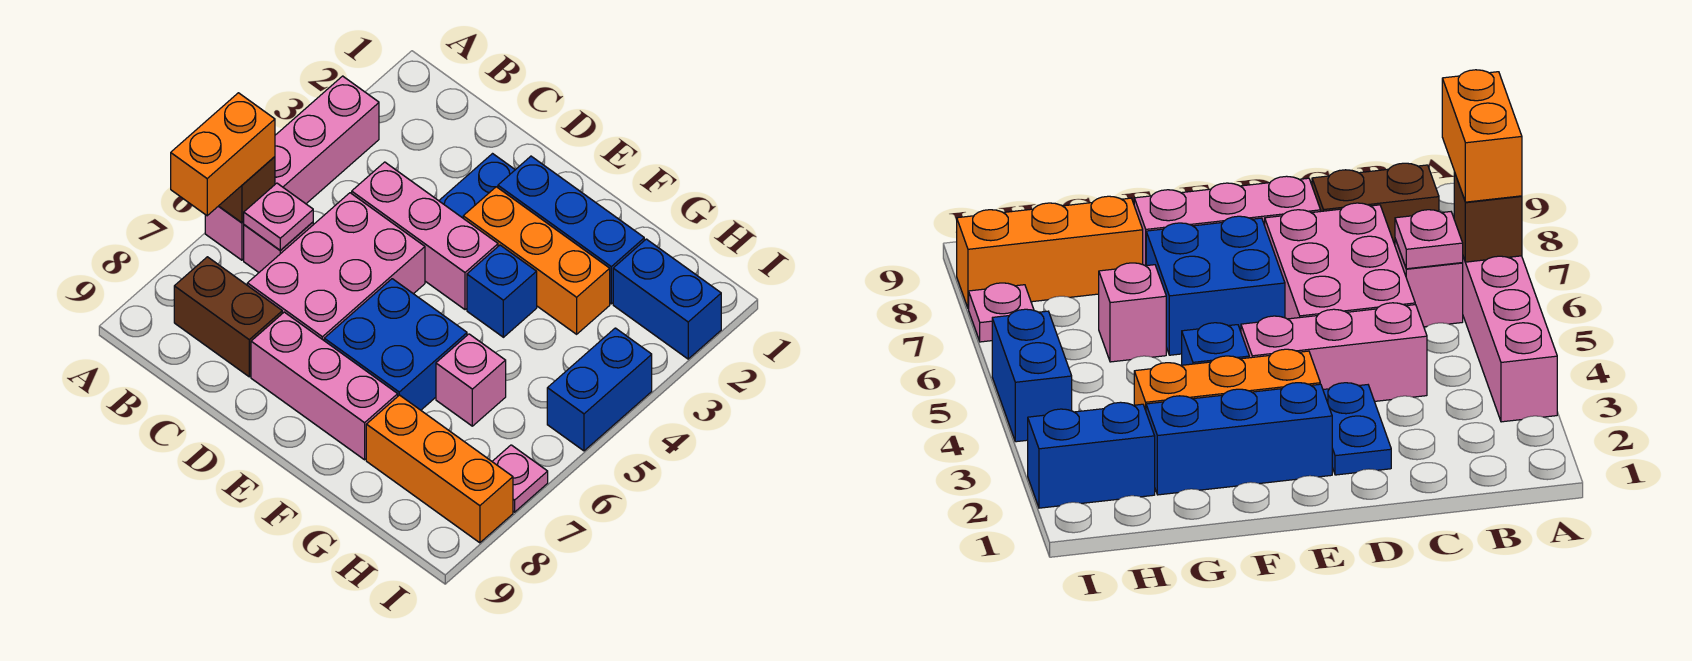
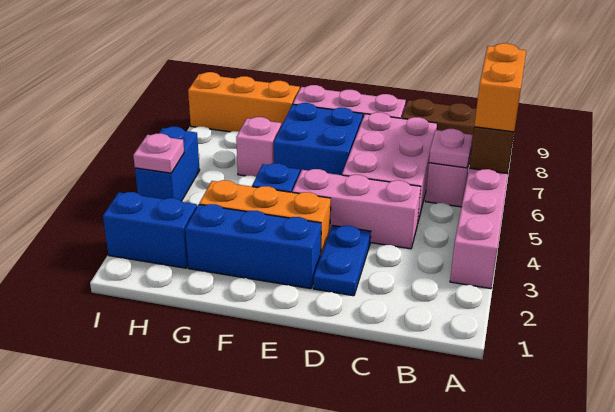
pink plate I7 level 1 -> pink plate I4 level 2

